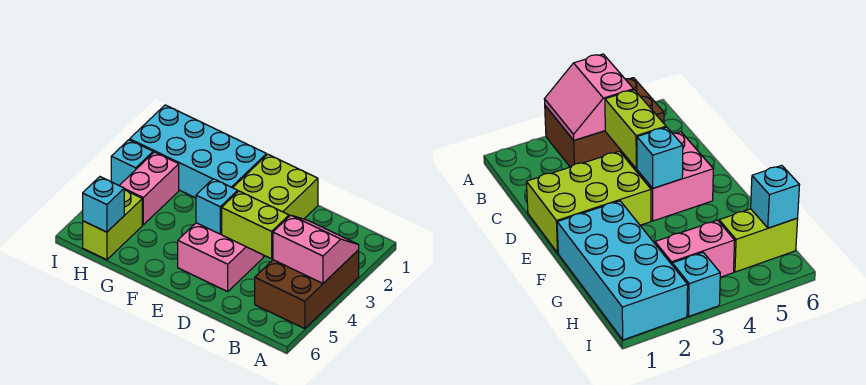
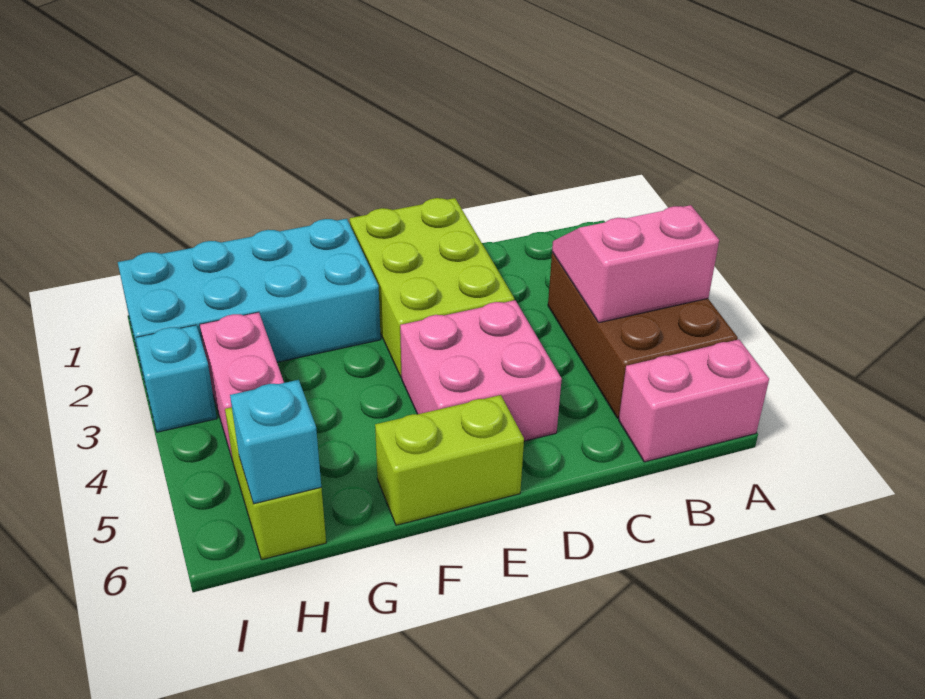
none -> pink brick A6:B6 level 1
lime brick C4:D4 level 2 -> lime brick E6:F6 level 1
cyan brick E4 level 2 -> none

